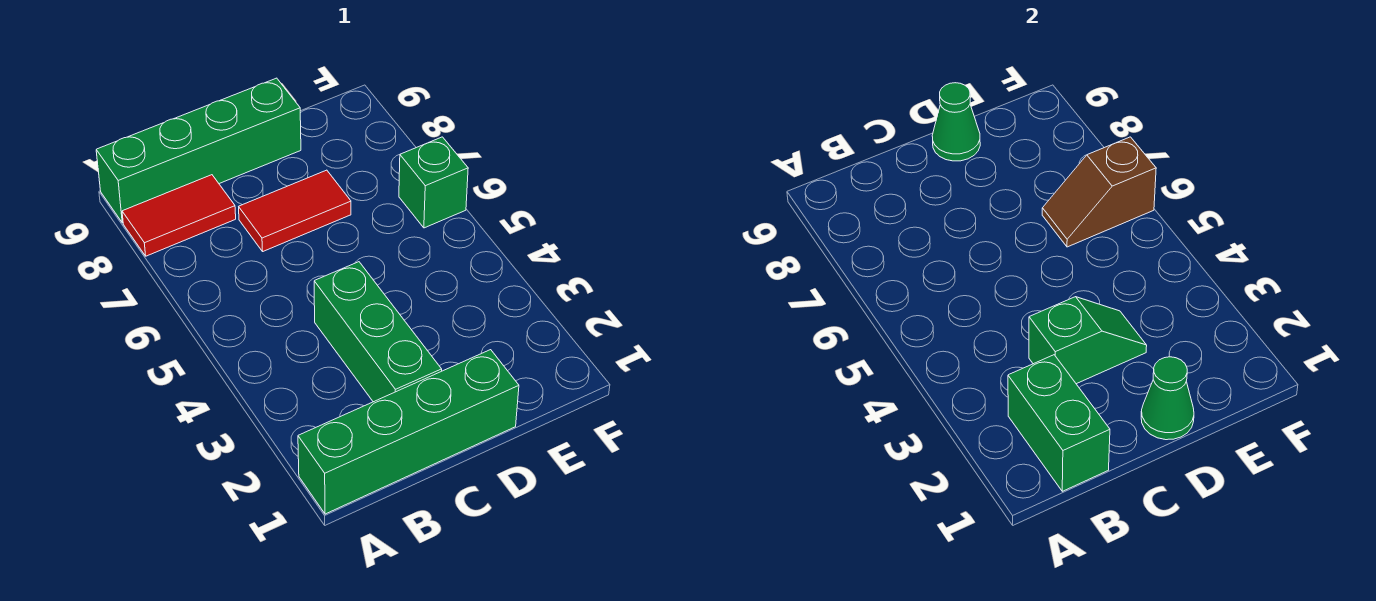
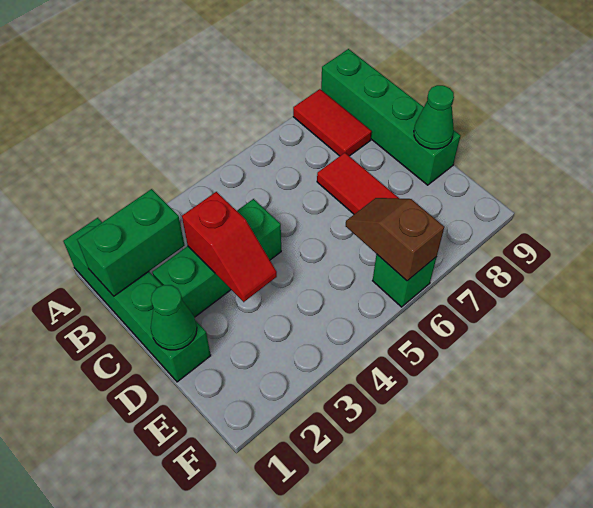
green slope C3:D3 level 2 top C -> red slope C3:D3 level 2 top C

